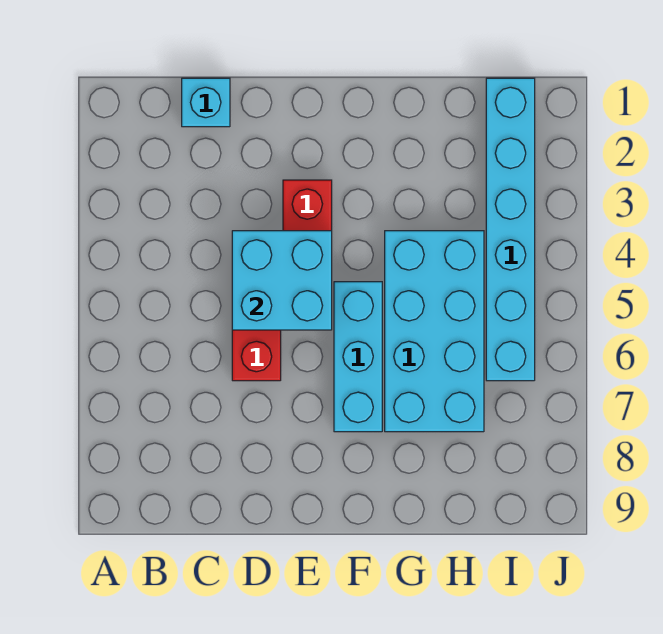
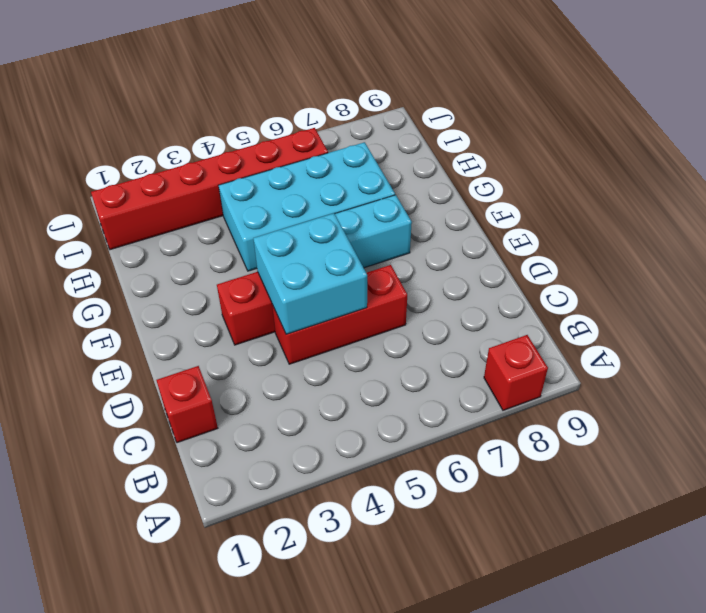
none -> red brick A8 level 1
cyan brick C1 level 1 -> red brick C1 level 1
cyan brick I1:I6 level 1 -> red brick I1:I6 level 1

